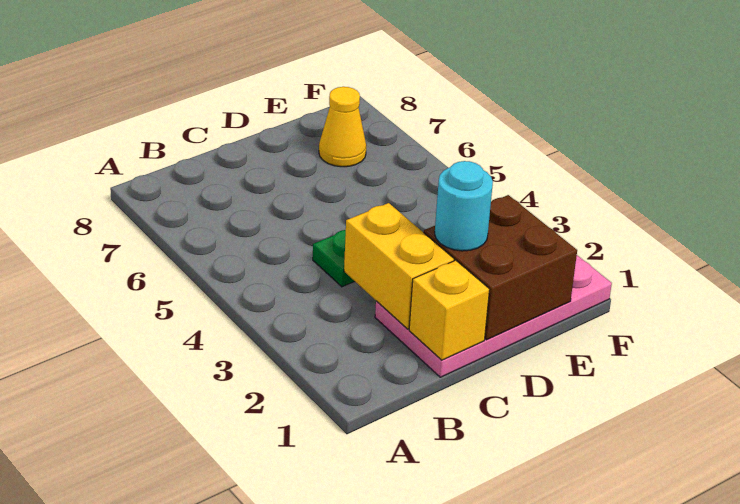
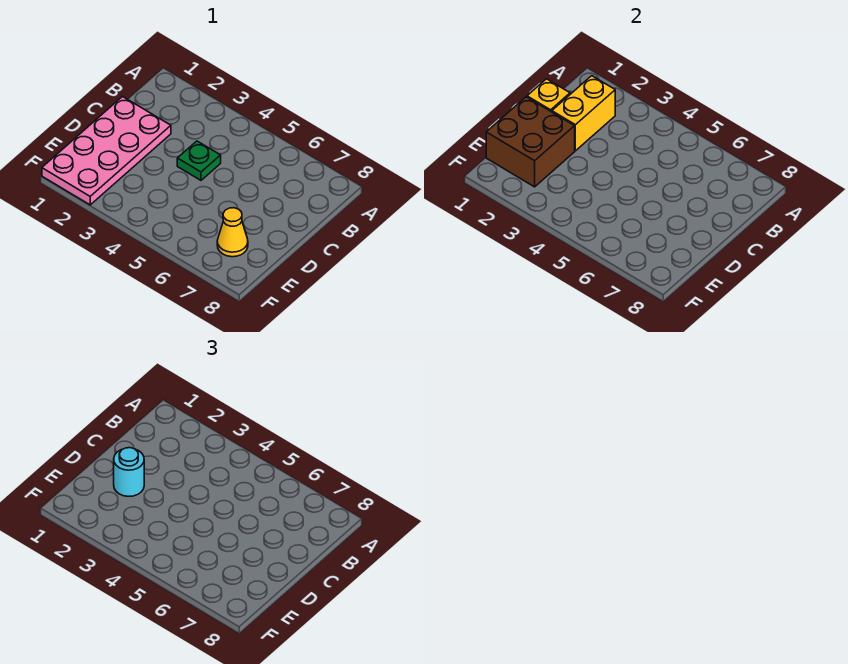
yellow brick C2:C3 level 2 -> yellow brick B2:C2 level 2

